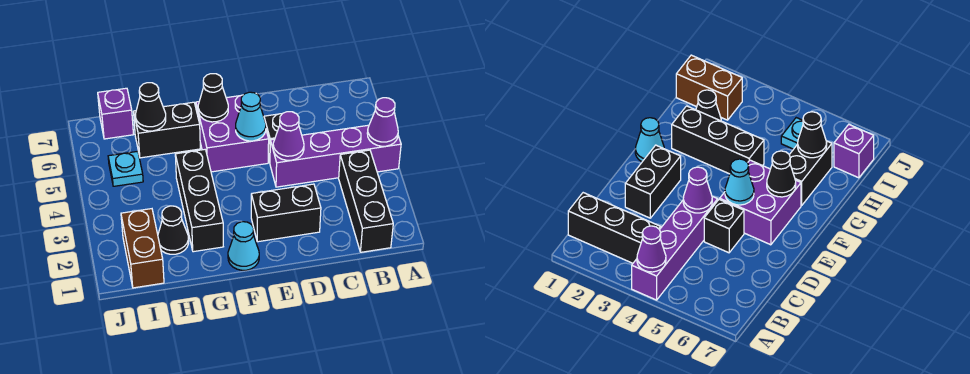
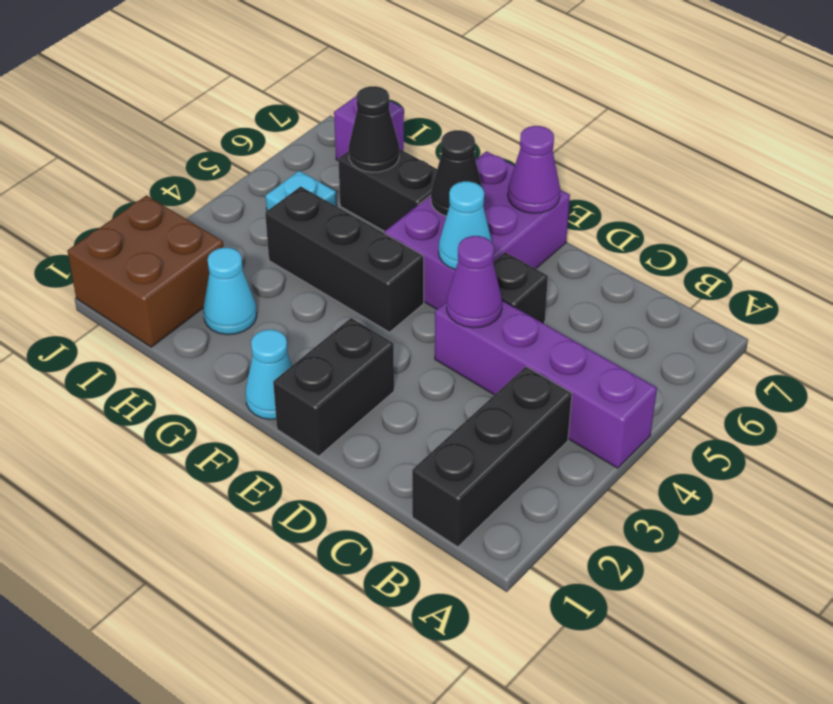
purple cone A4 level 2 -> purple cone E7 level 2
black brick D2:E2 level 1 -> black brick E1:E2 level 1
purple brick E5:F6 level 1 -> purple brick E5:F7 level 1
black brick G2:G4 level 1 -> black brick F4:H4 level 1
black cone H2 level 1 -> cyan cone H2 level 1
brown brick I1:I2 level 1 -> brown brick I1:J2 level 1

